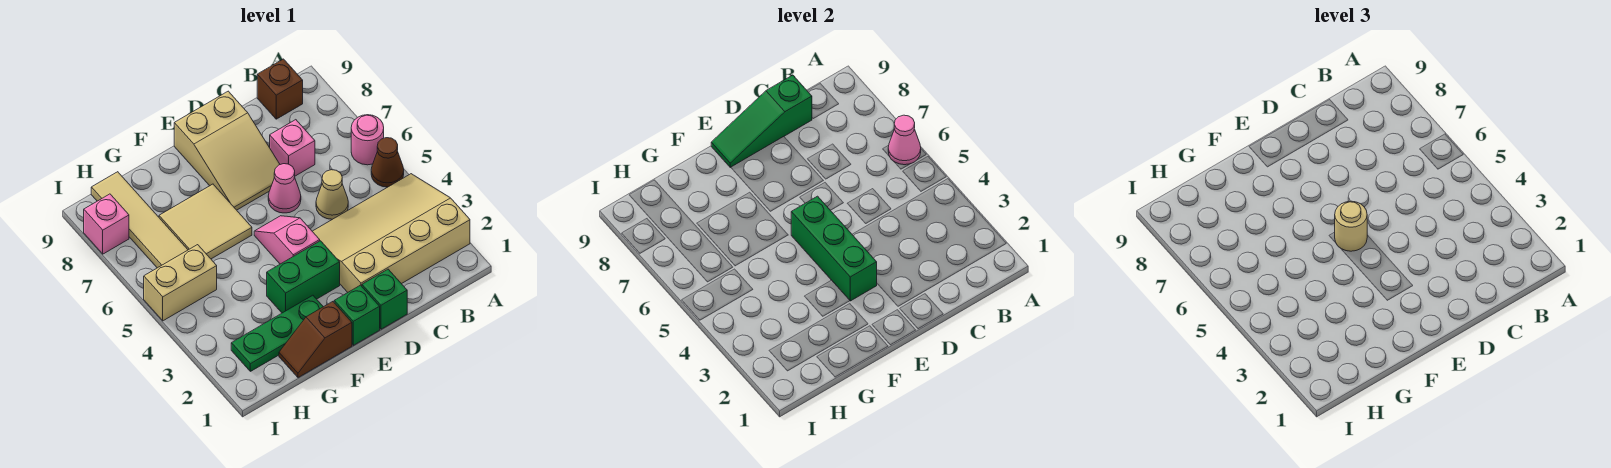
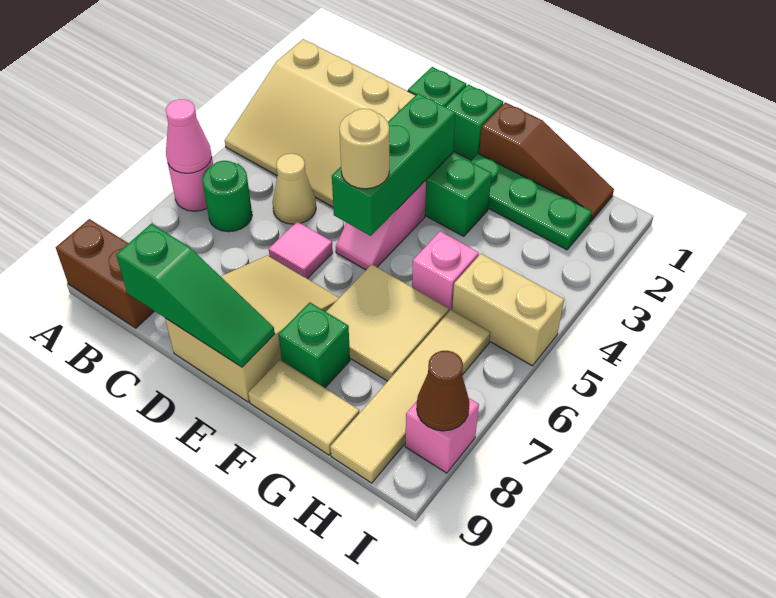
brown cone A5 level 1 -> brown cone I8 level 2
none -> green round brick B6 level 1
brown brick B9 level 1 -> brown brick A9:B9 level 1
pink brick C7 level 1 -> pink brick G5 level 1
pink cone D6 level 1 -> pink tile D6 level 1
brown slope F1:G1 level 1 top F -> brown slope F1:H1 level 1 top F
none -> green brick F8 level 1
none -> tan tile F9:G9 level 1

